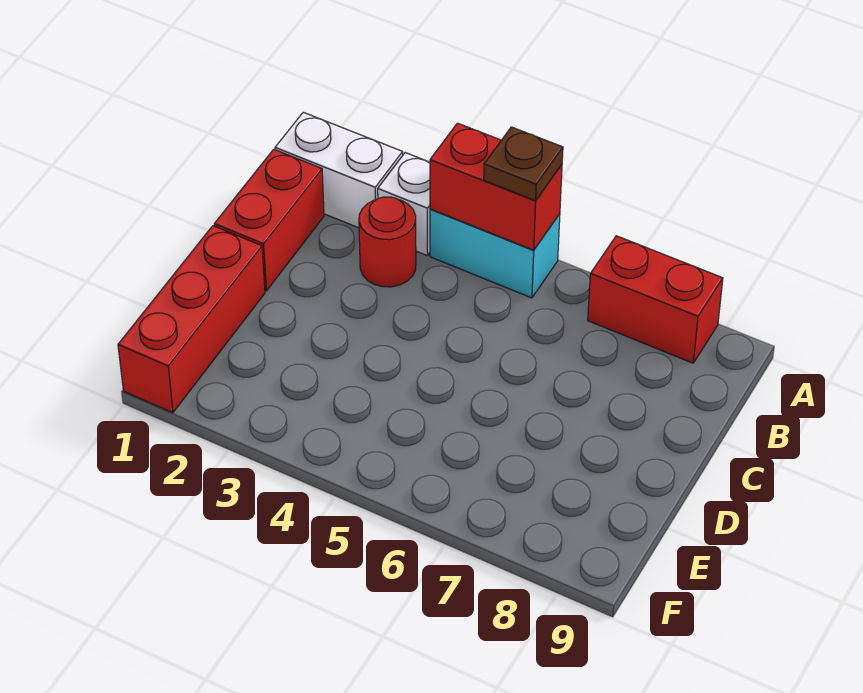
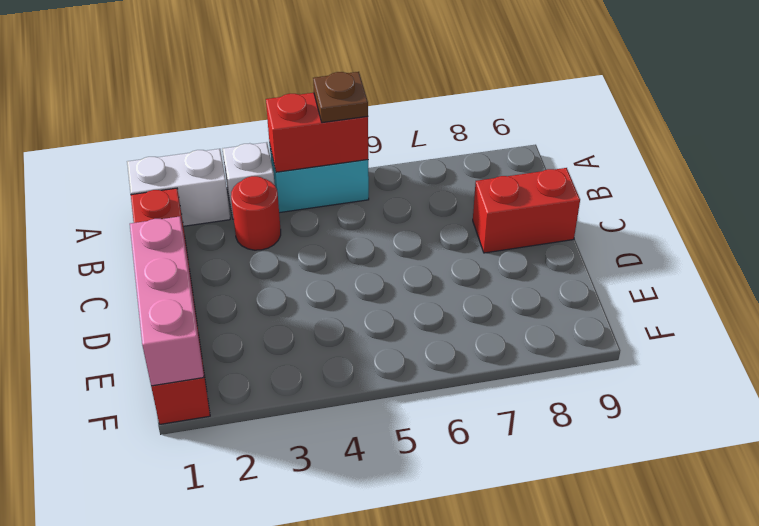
red brick A7:A8 level 1 -> red brick C8:C9 level 1
none -> pink brick D1:F1 level 2

